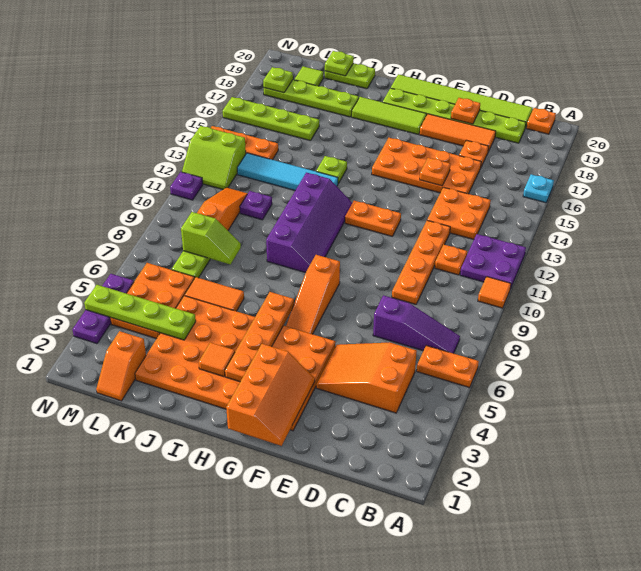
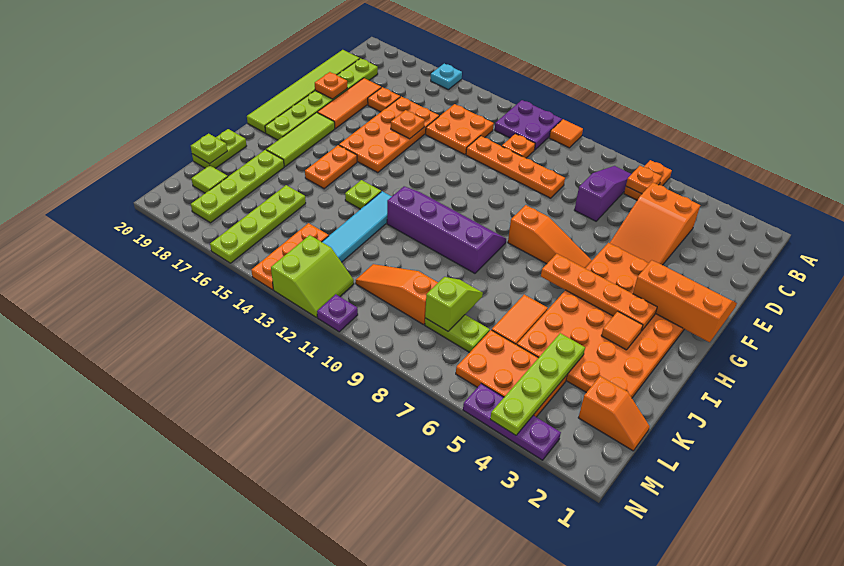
orange plate B20 level 1 -> orange plate B6 level 2
orange plate F12:G12 level 1 -> orange plate H16:I16 level 1
purple plate K11 level 1 -> none
lime plate M18 level 2 -> none

